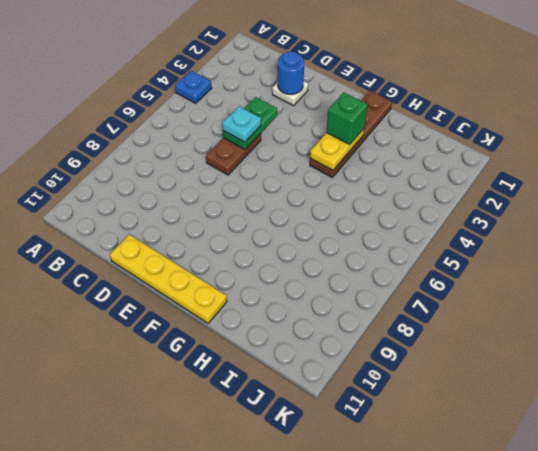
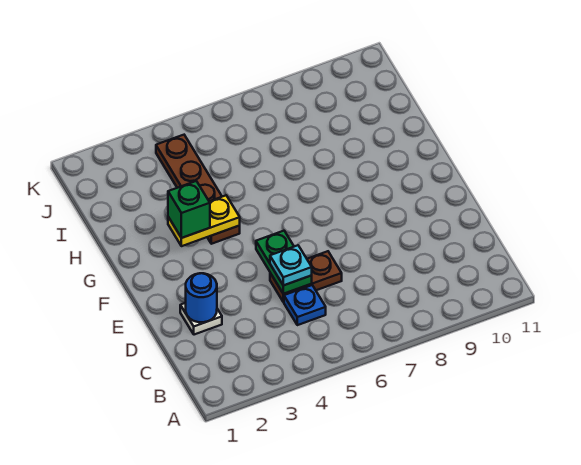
blue plate A4 level 1 -> blue plate C5 level 1
green plate D4:D5 level 2 -> green plate D5:E5 level 2
yellow plate D11:G11 level 1 -> none
brown plate G1:G4 level 1 -> brown plate G4:J4 level 1

